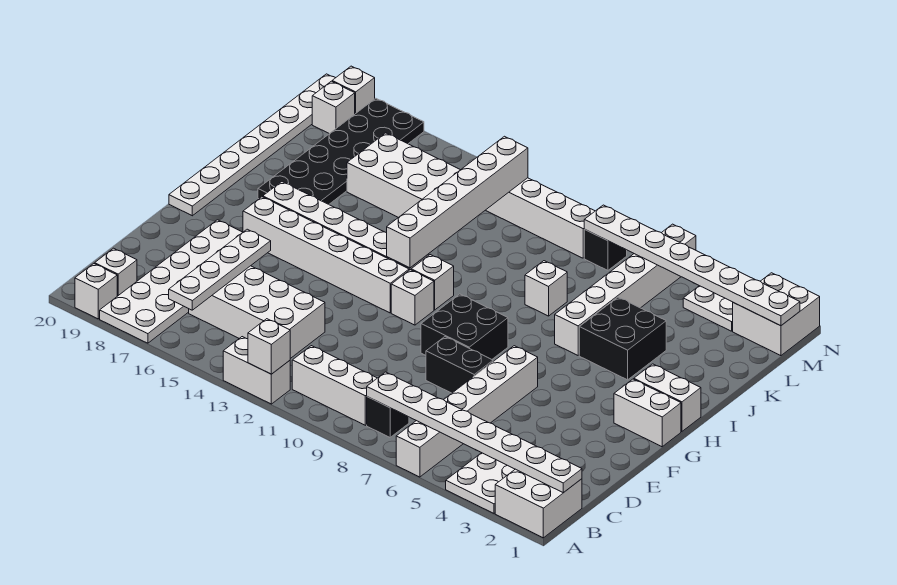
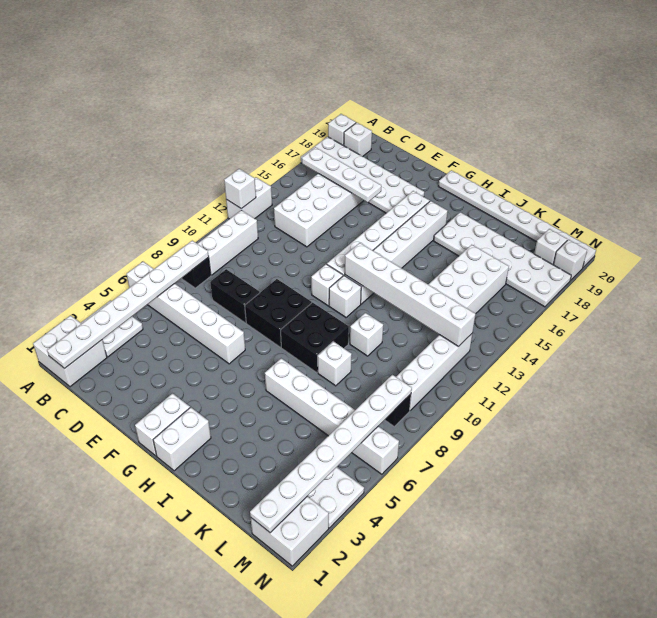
black brick E7:E8 level 1 -> black brick D8:E8 level 1
black brick I4:J5 level 1 -> black brick H8:I9 level 1
black plate I17:N18 level 1 -> white plate I17:N18 level 1
none -> white brick J10 level 1

